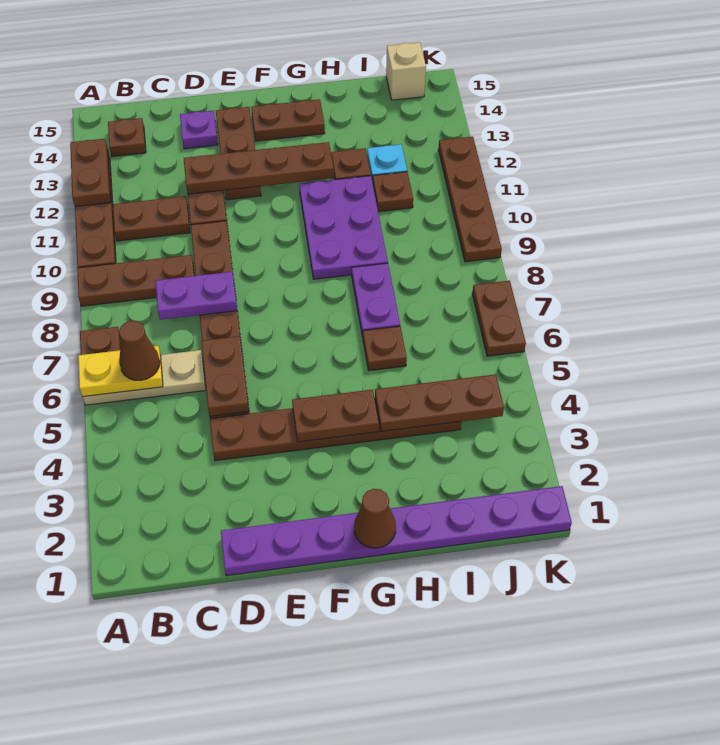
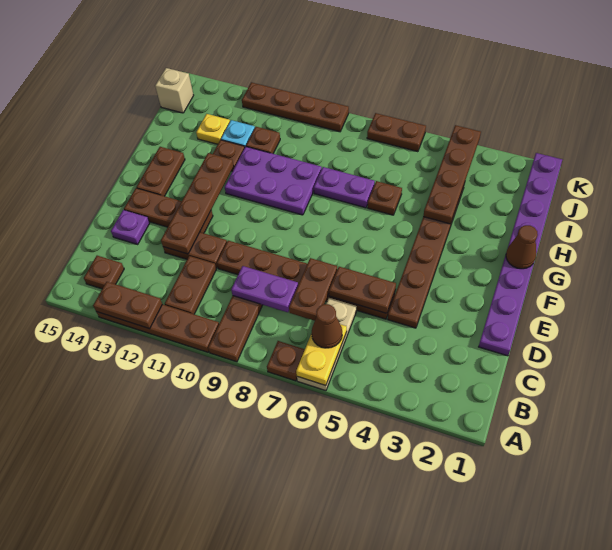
purple plate C8:D8 level 2 -> purple plate C8:C9 level 2
brown plate F4:G4 level 2 -> brown plate C7:D7 level 2
brown plate H4:J4 level 2 -> brown plate H4:K4 level 2
none -> yellow plate I13 level 1

